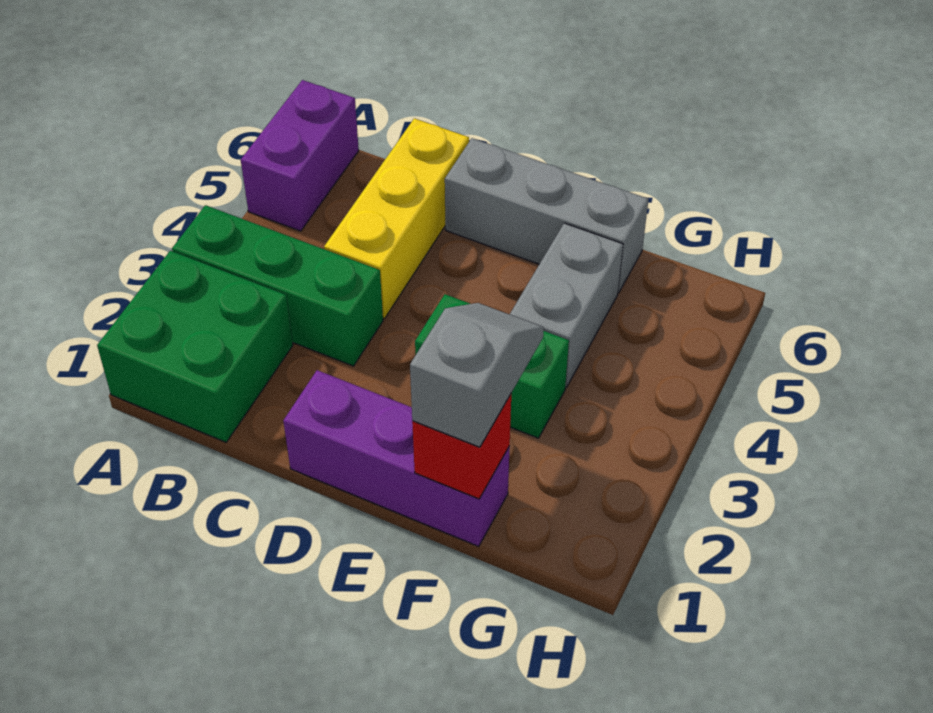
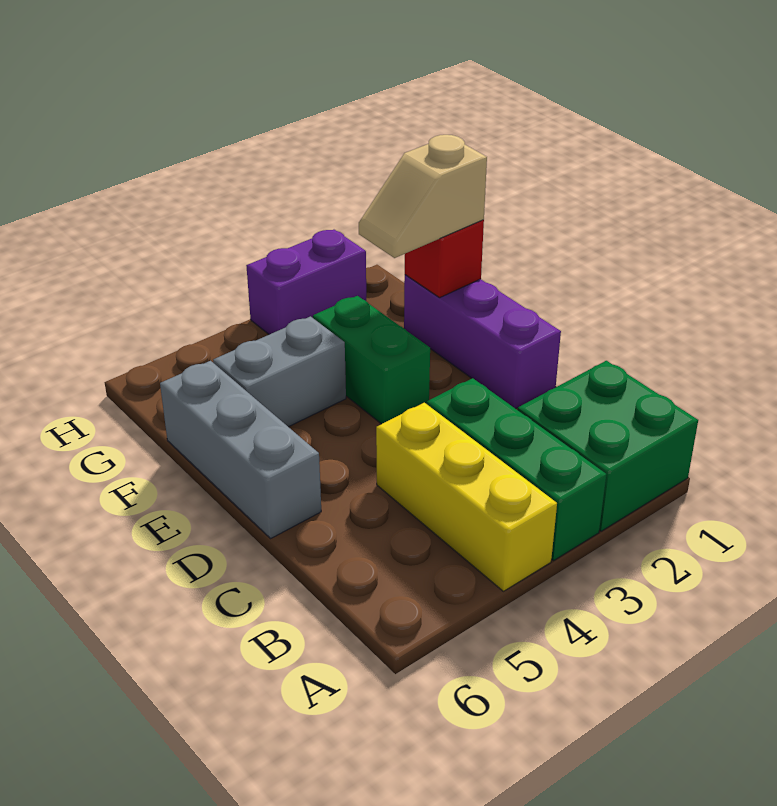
purple brick A5:A6 level 1 -> purple brick H2:H3 level 1
yellow brick C4:C6 level 1 -> yellow brick A4:C4 level 1
grey slope F1:F2 level 3 top 1 -> tan slope F1:F2 level 3 top 1

